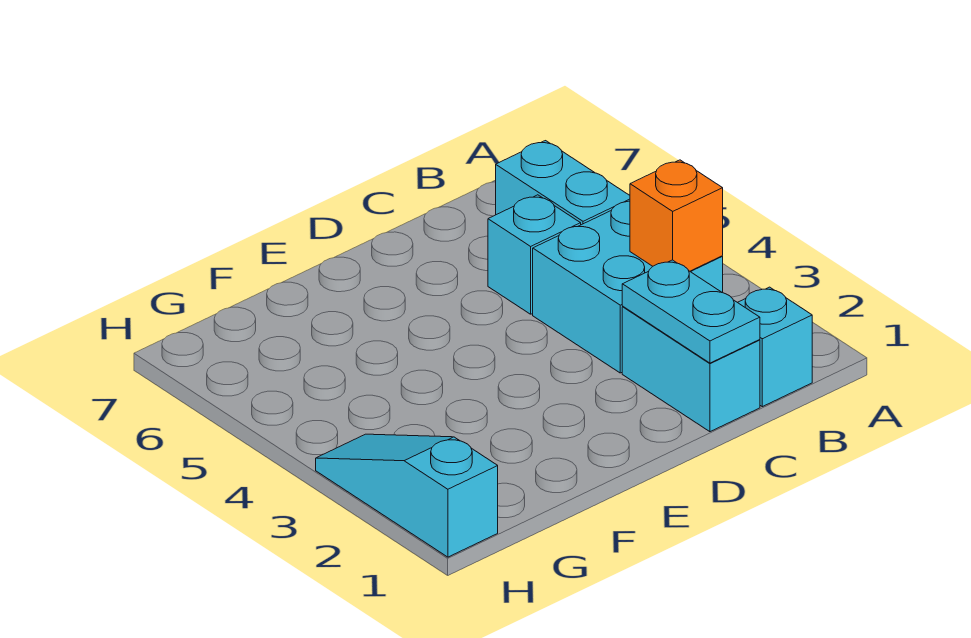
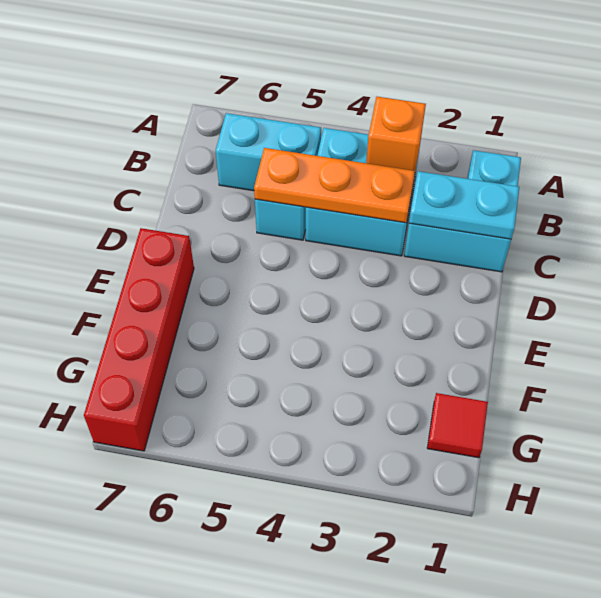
none -> orange plate C3:C5 level 2
none -> red brick E7:H7 level 1
none -> red tile G1 level 1
cyan slope H1:H3 level 1 top 1 -> none

